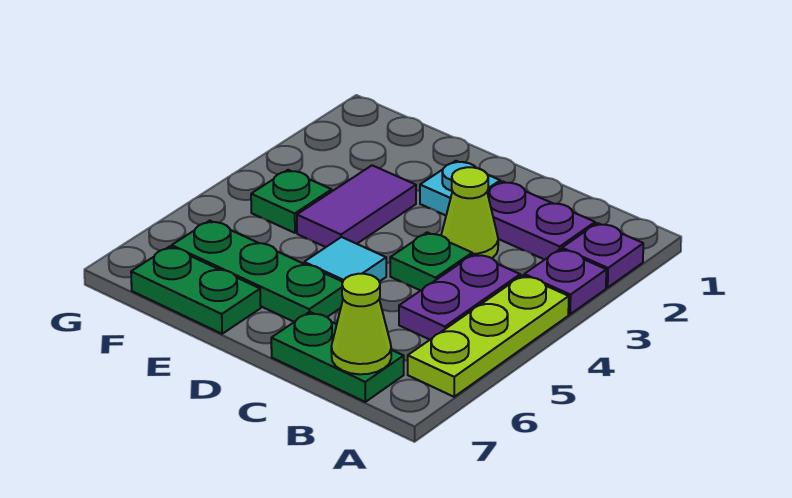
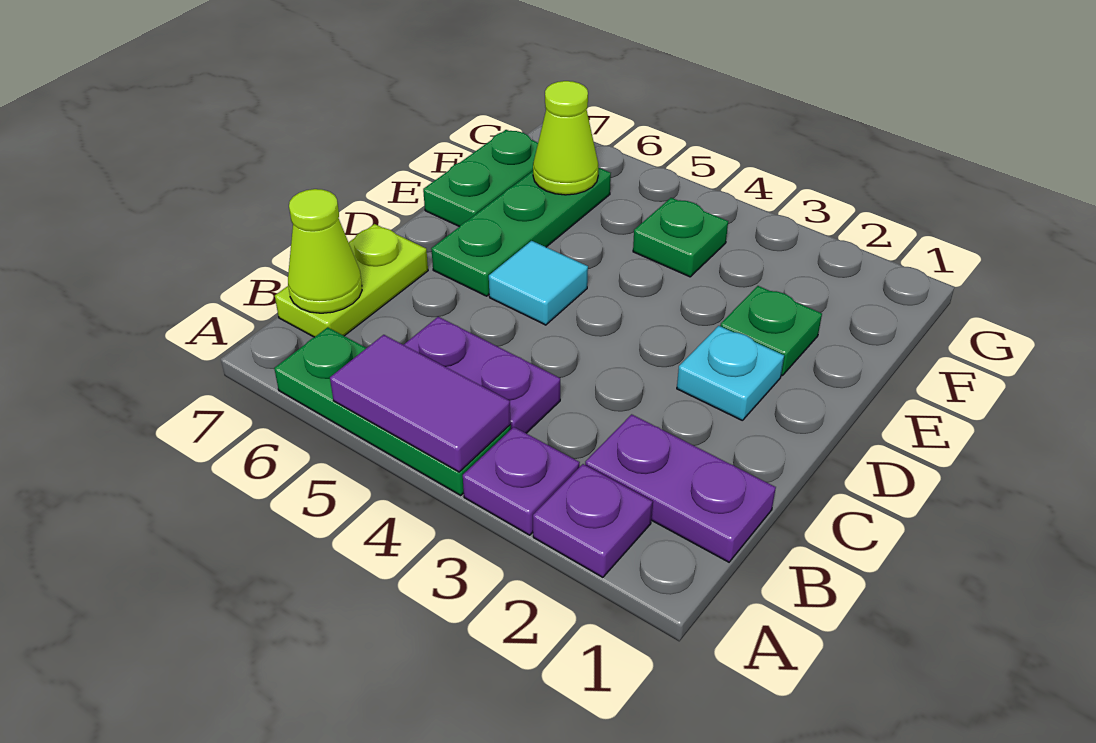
lime plate A4:A6 level 1 -> green plate A4:A6 level 1
purple plate B2:C2 level 1 -> purple plate B1:B2 level 1
green plate B7:C7 level 1 -> lime plate B7:C7 level 1
lime cone C3 level 1 -> lime cone F6 level 2
green plate C4 level 1 -> green plate E2 level 1
purple tile E3:E4 level 1 -> purple tile A4:A5 level 2

